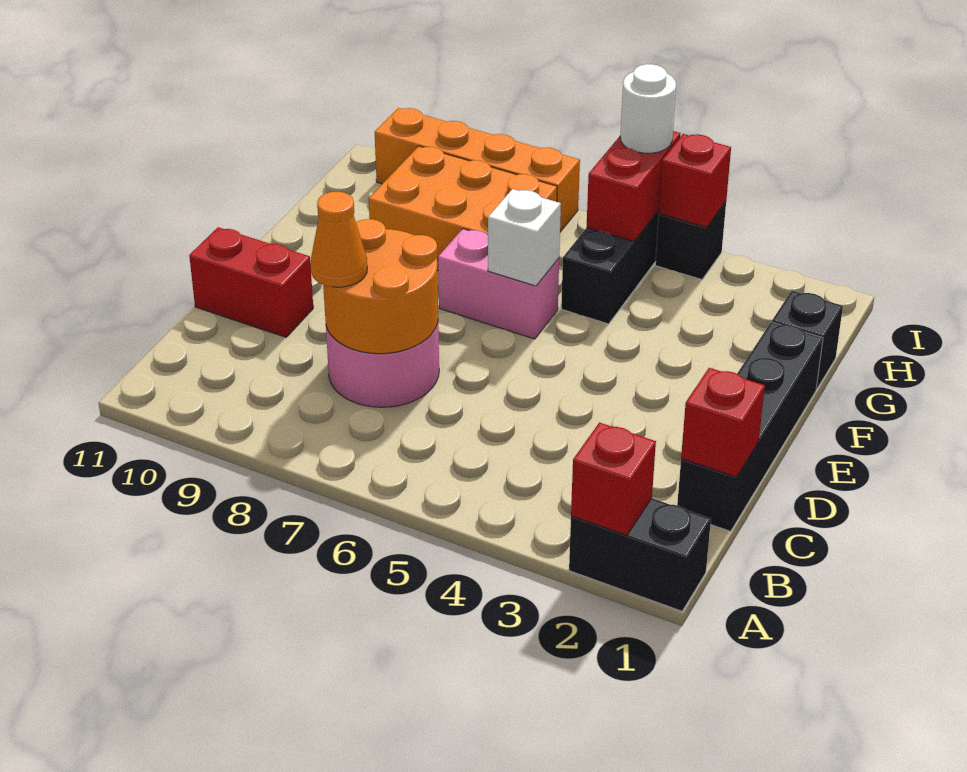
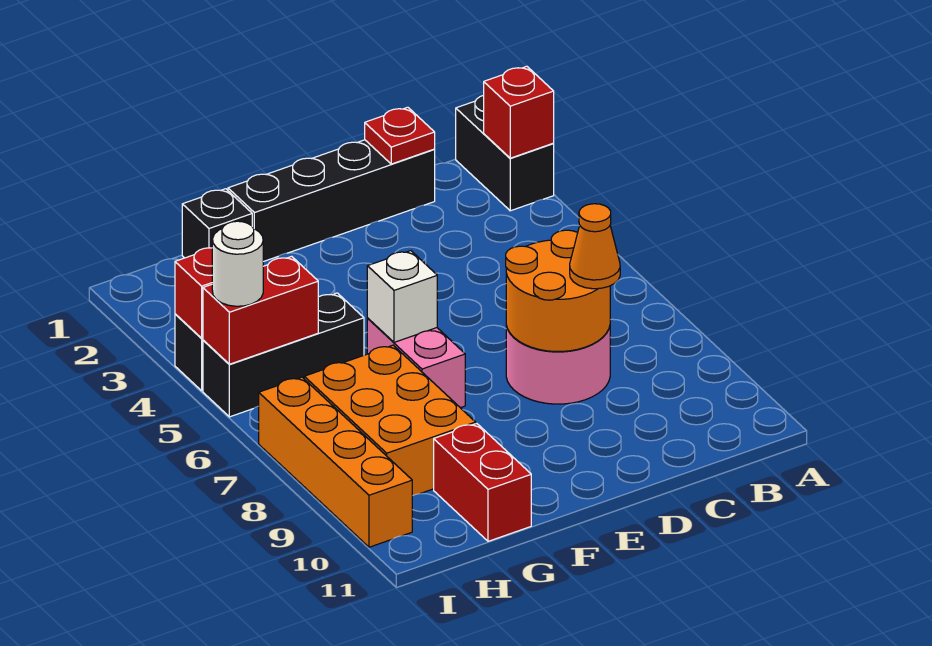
red brick C1 level 2 -> red plate C1 level 2
red brick D10:D11 level 1 -> red brick G10:G11 level 1

